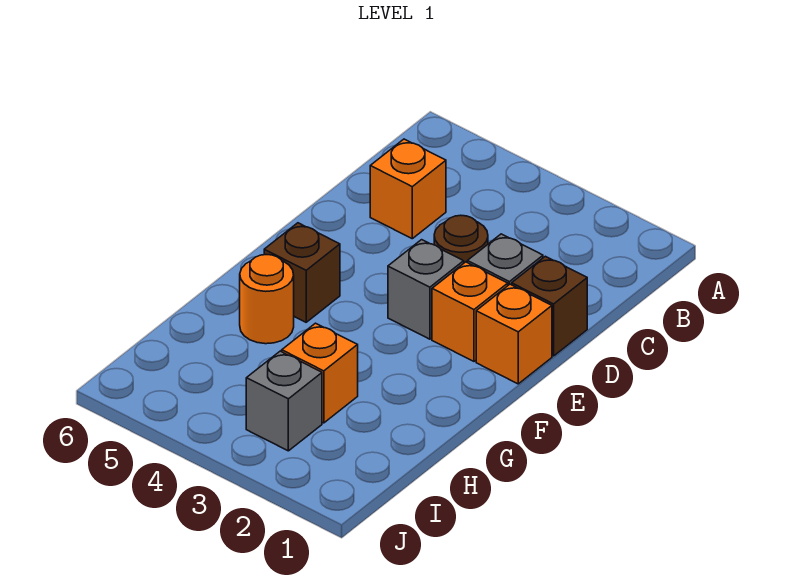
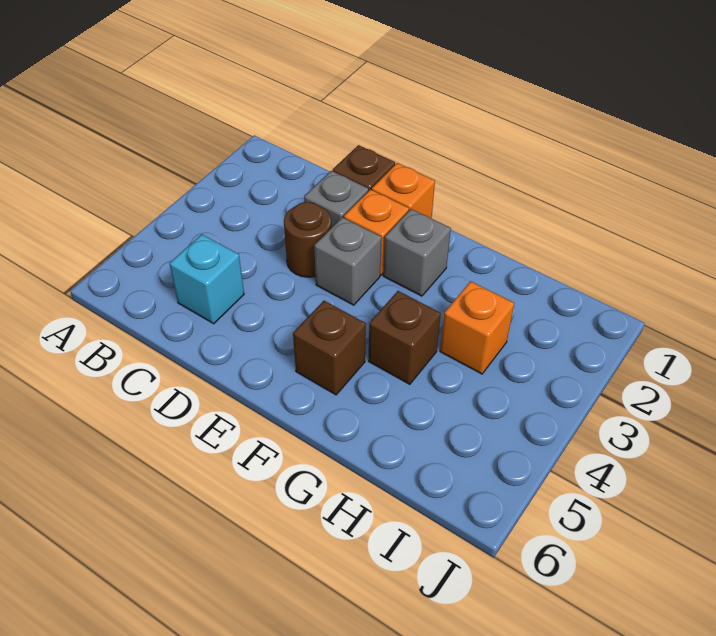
orange brick C5 level 1 -> cyan brick C5 level 1
none -> brown brick G4 level 1
orange round brick G5 level 1 -> none
grey brick I3 level 1 -> grey brick F2 level 1

